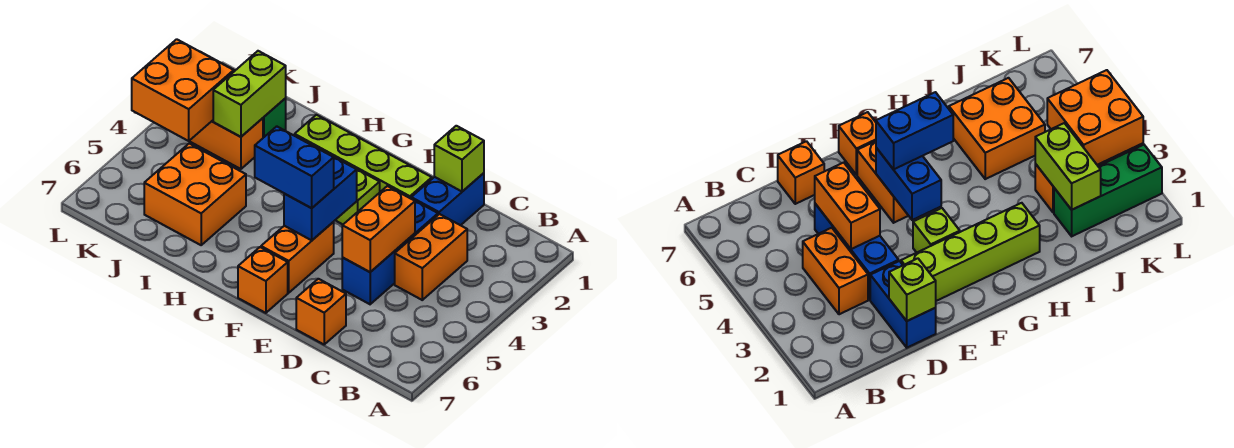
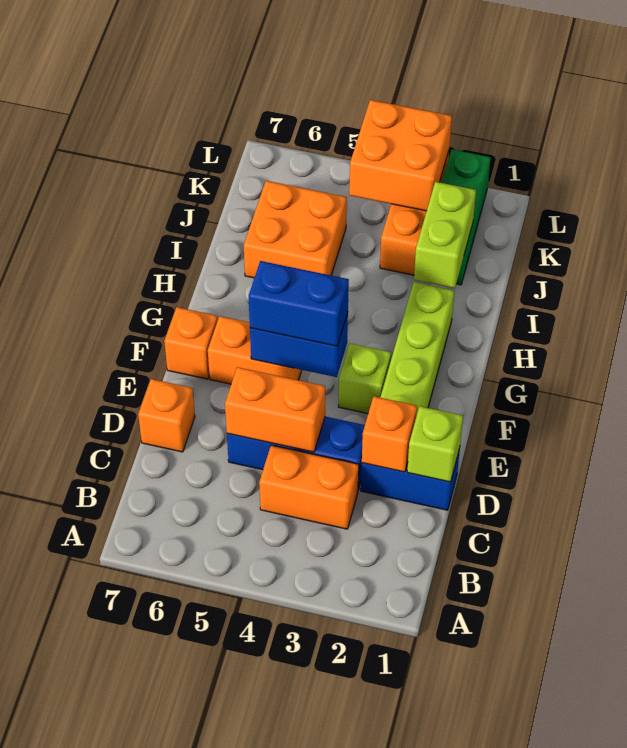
none -> orange brick D2 level 2
blue brick F5:G5 level 3 -> blue brick F4:F5 level 3
lime brick J2:J3 level 2 -> lime brick I2:J2 level 2

